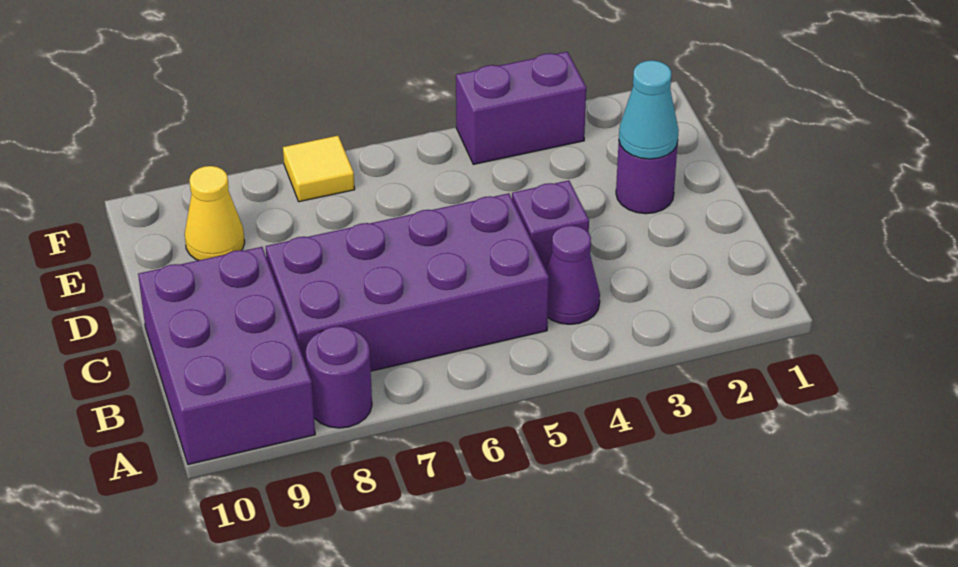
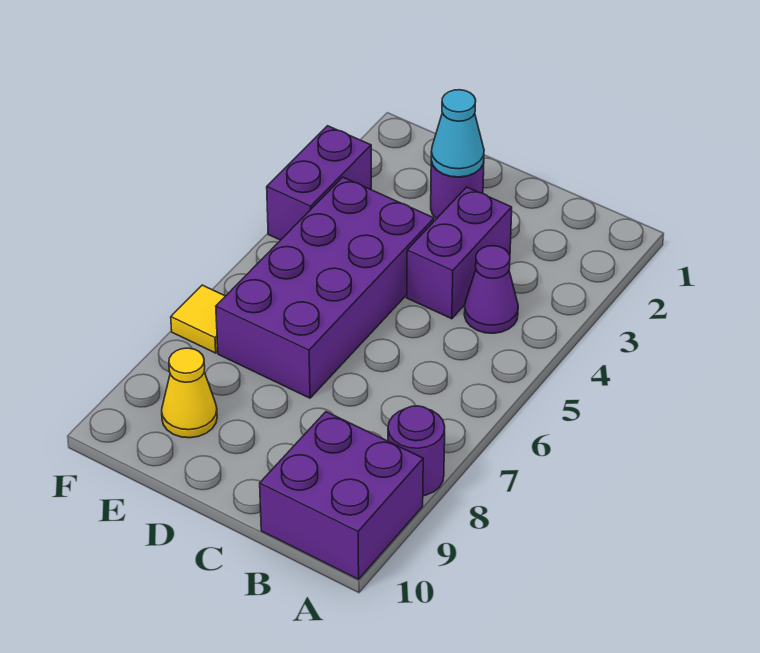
purple brick A9:C10 level 1 -> purple brick A9:B10 level 1
purple brick B5:C8 level 1 -> purple brick D4:E7 level 1
purple brick C4 level 1 -> purple brick C3:C4 level 1

